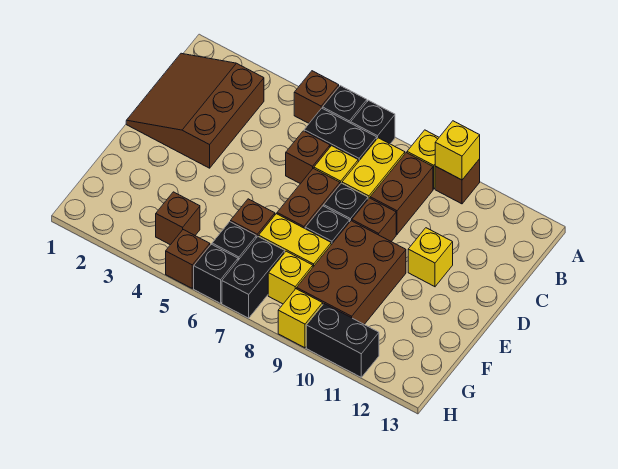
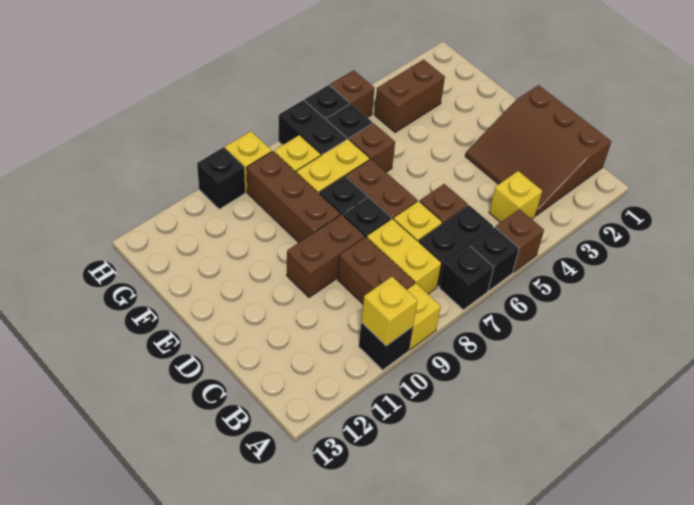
brown brick A10 level 1 -> black brick A10 level 1
brown slope B1:D3 level 1 top 3 -> brown slope B1:D3 level 1 top 1
brown brick D9 level 1 -> brown brick D9:D10 level 1
yellow brick D11 level 1 -> yellow brick B4 level 1
brown brick E9:G10 level 1 -> brown brick E9:G9 level 1
brown brick G4 level 1 -> brown brick G3:G4 level 1
black brick H10:H11 level 1 -> black brick H10 level 1

